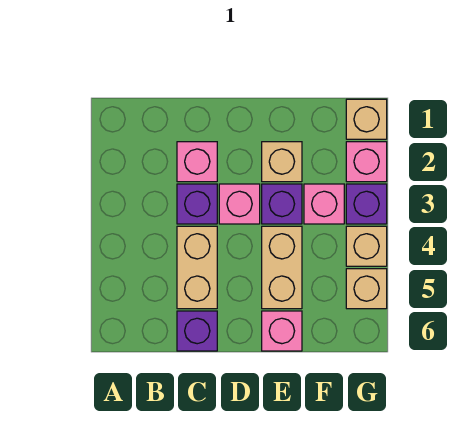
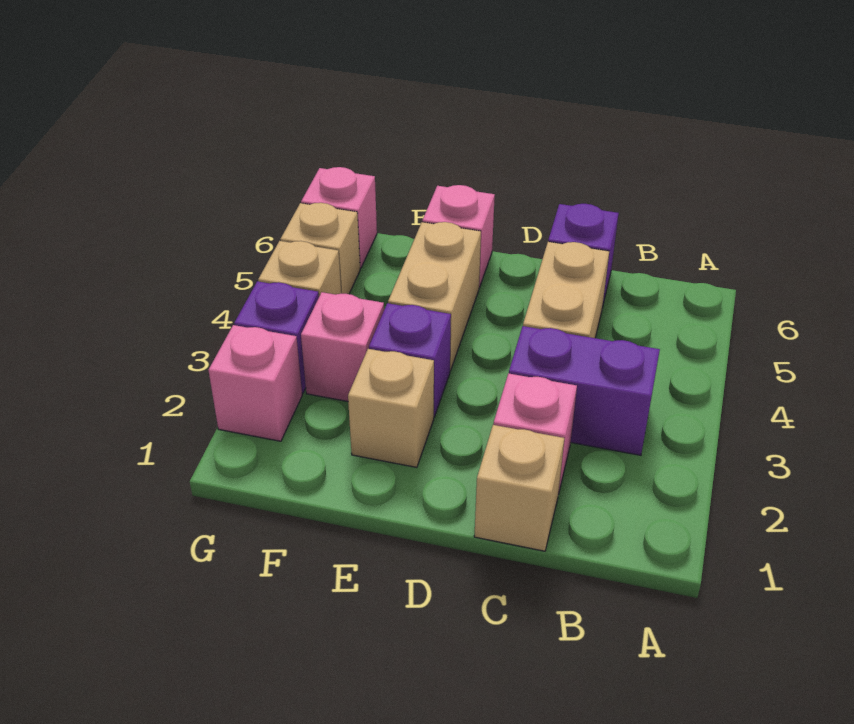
purple brick C3 level 1 -> purple brick B3:C3 level 1
pink brick D3 level 1 -> pink brick G6 level 1
tan brick G1 level 1 -> tan brick C1 level 1

